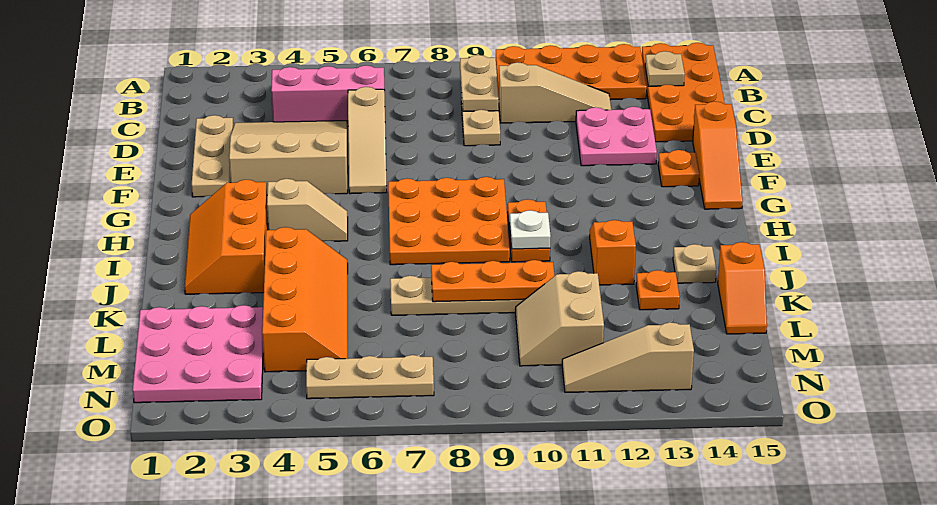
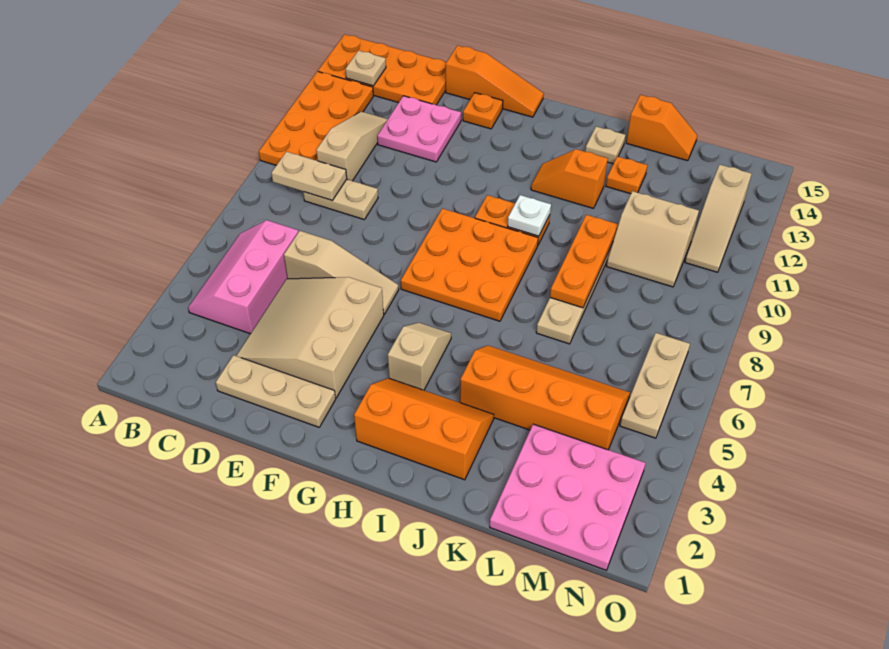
orange slope H2:J3 level 1 top 3 -> orange slope H2:J3 level 1 top 2

